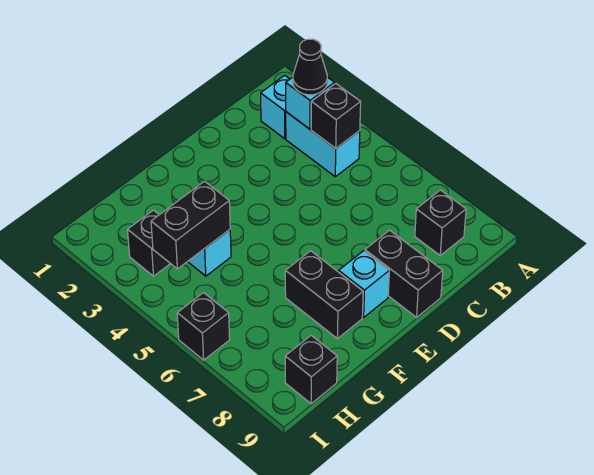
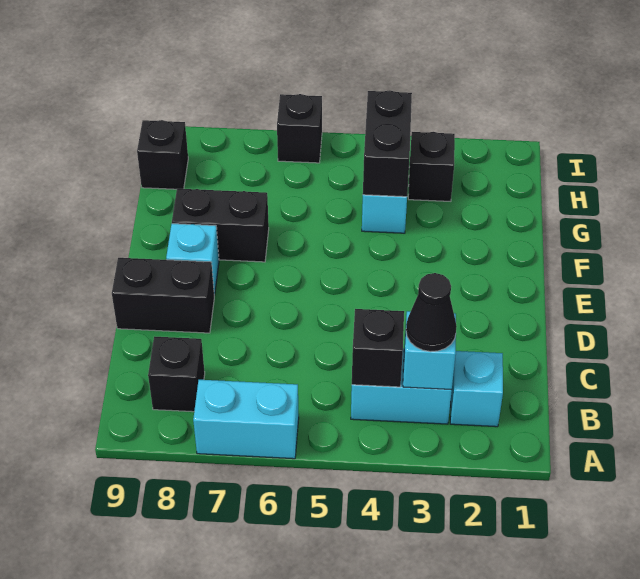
none -> cyan brick A6:A7 level 1

